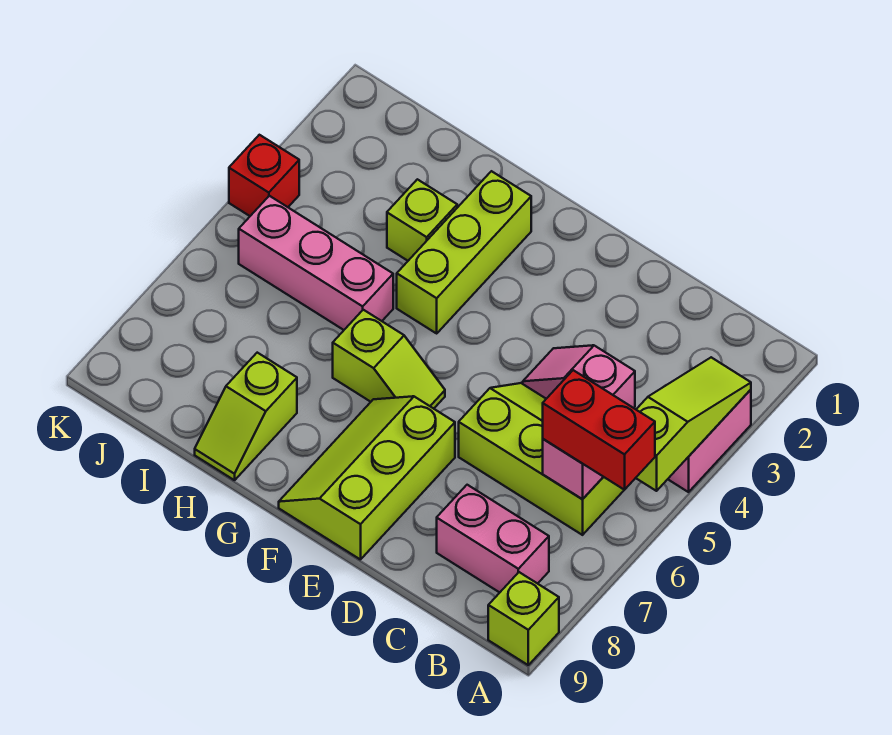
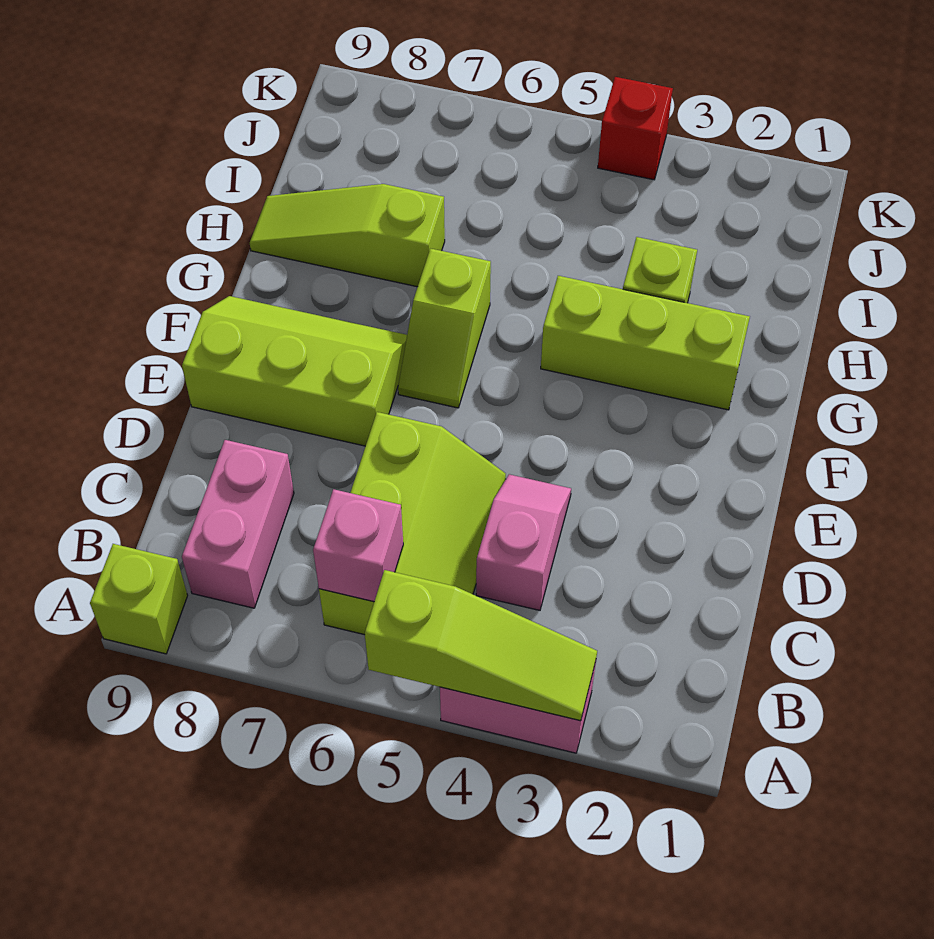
red brick A6:B6 level 3 -> none
pink brick H5:J5 level 1 -> none
lime slope H8:H9 level 1 top 8 -> lime slope H7:H9 level 1 top 7

